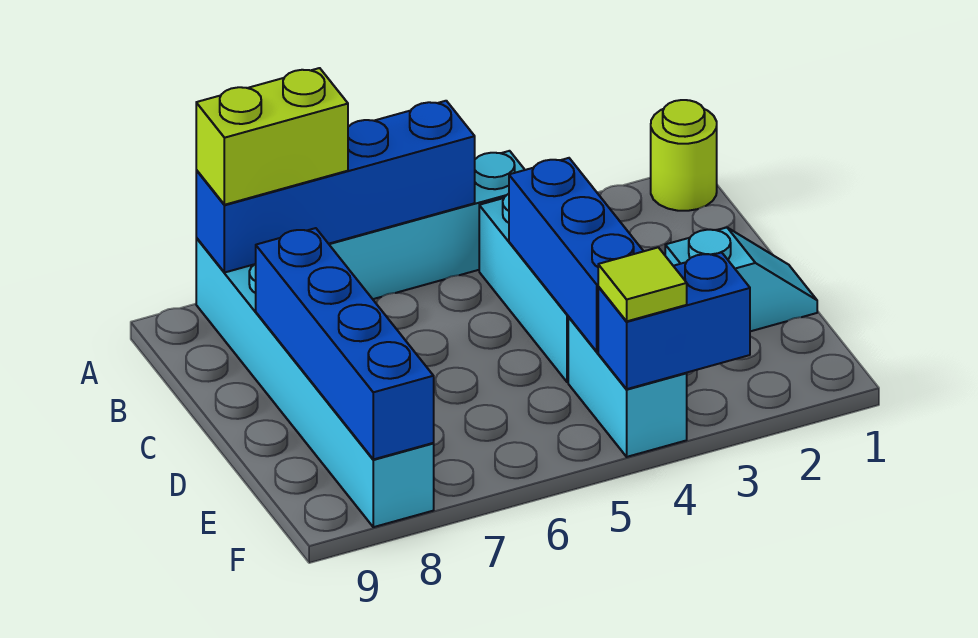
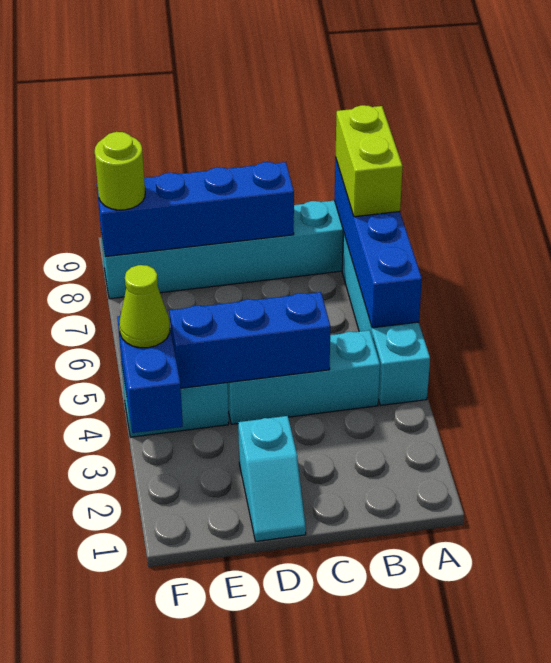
lime round brick A1 level 1 -> lime round brick F8 level 3
lime tile F4 level 3 -> lime cone F4 level 3

